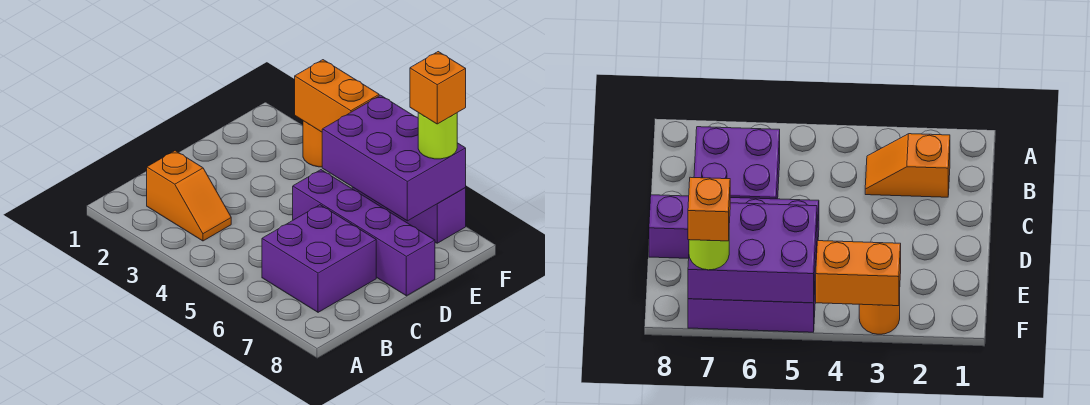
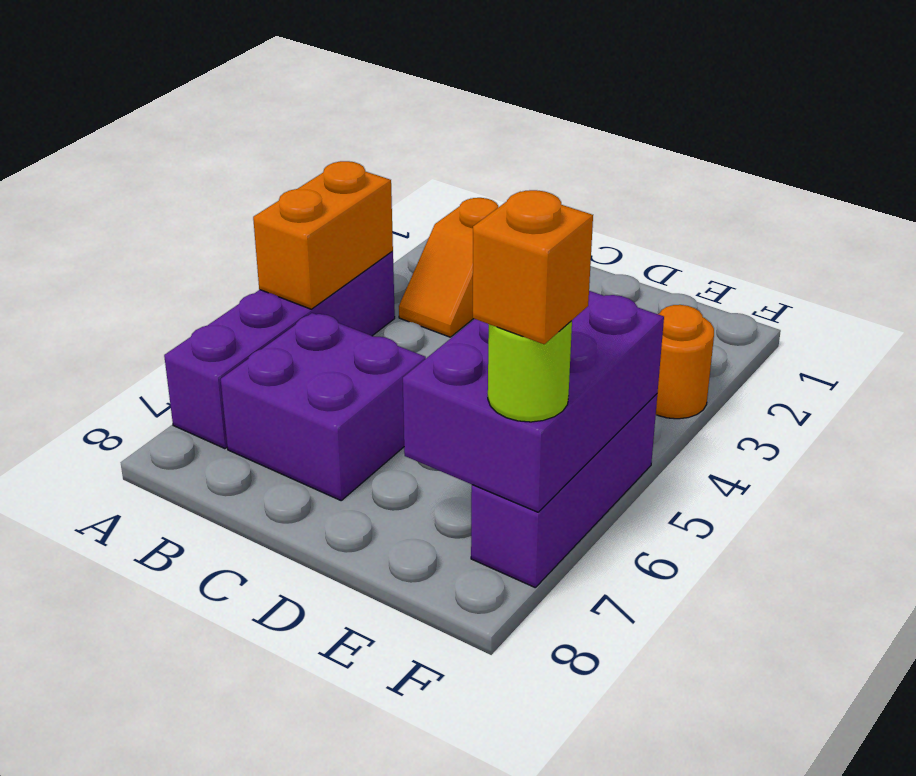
purple brick D5:D8 level 1 -> purple brick A4:A7 level 1
orange brick F3:F4 level 2 -> orange brick A4:A5 level 2

